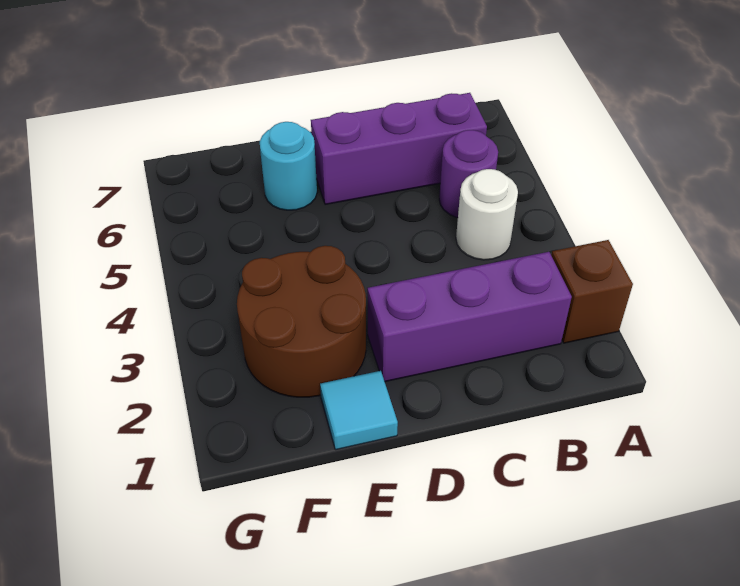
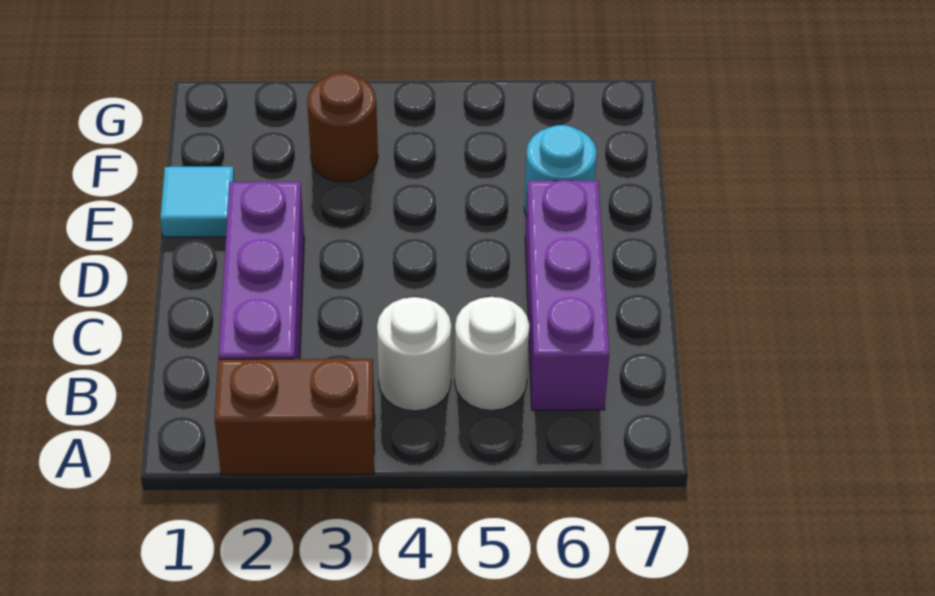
brown brick A2 level 1 -> brown brick A2:A3 level 1
purple round brick B5 level 1 -> white round brick B5 level 1
brown round brick E2:F3 level 1 -> brown round brick F3 level 1

